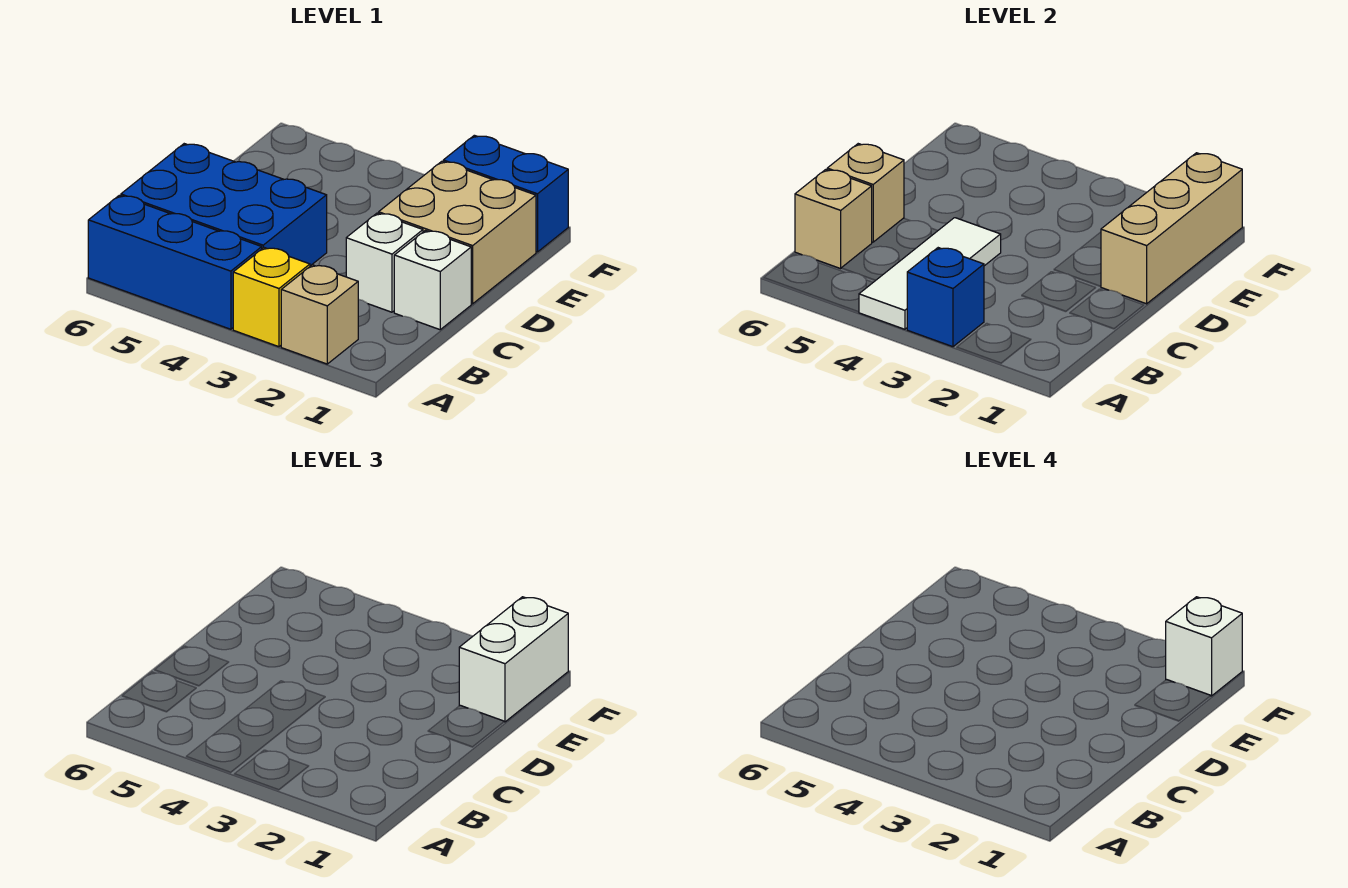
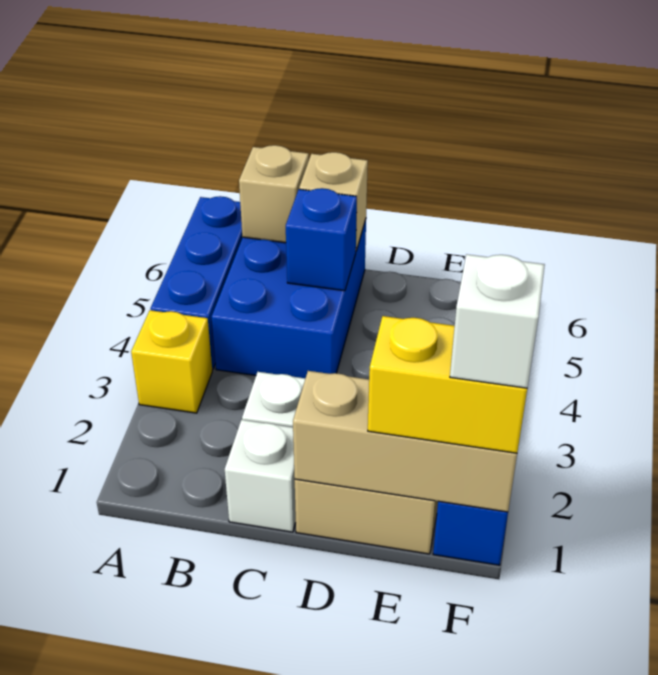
tan brick A2 level 1 -> none
blue brick A3 level 2 -> blue brick C5 level 2
white tile A4:C4 level 2 -> none
white brick E1:F1 level 3 -> yellow brick E1:F1 level 3

